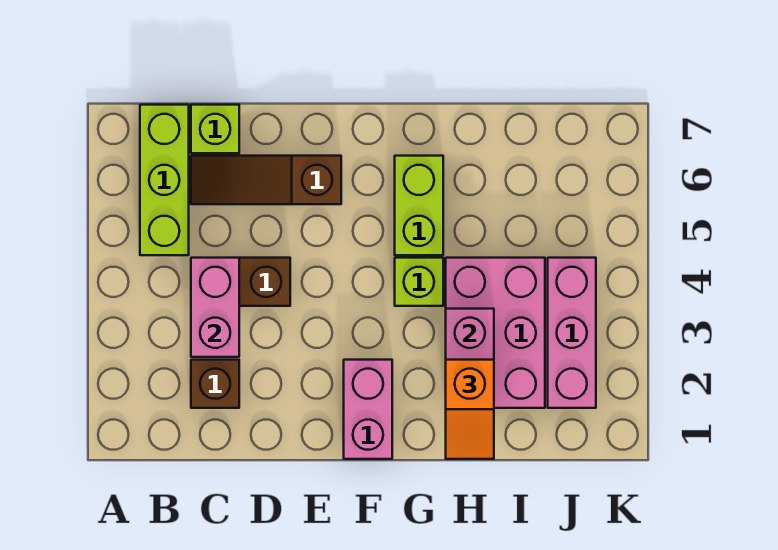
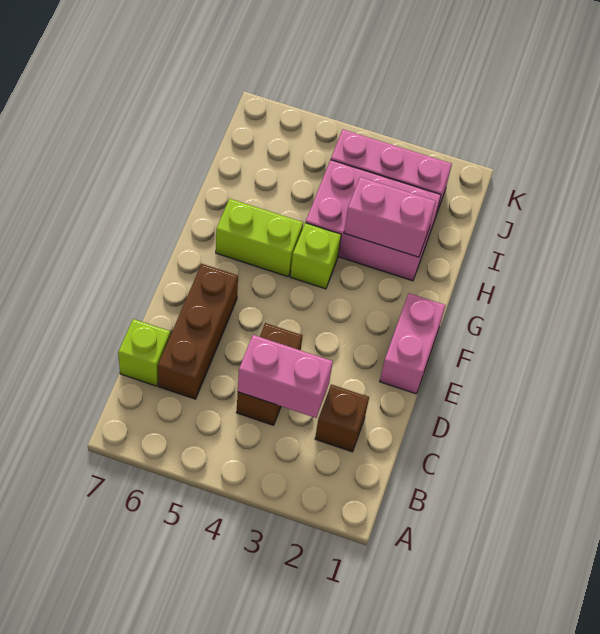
lime brick B5:B7 level 1 -> none
brown slope C6:E6 level 1 top E -> brown brick C6:E6 level 1
pink brick F1:F2 level 1 -> pink brick E1:F1 level 1
orange slope H1:H2 level 3 top 2 -> none

